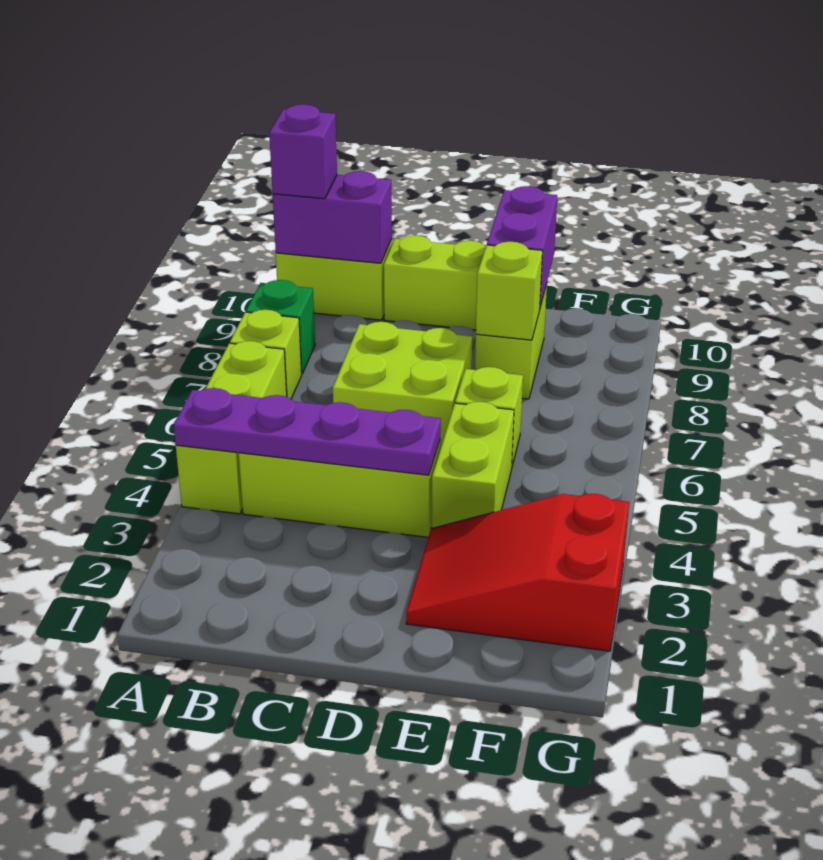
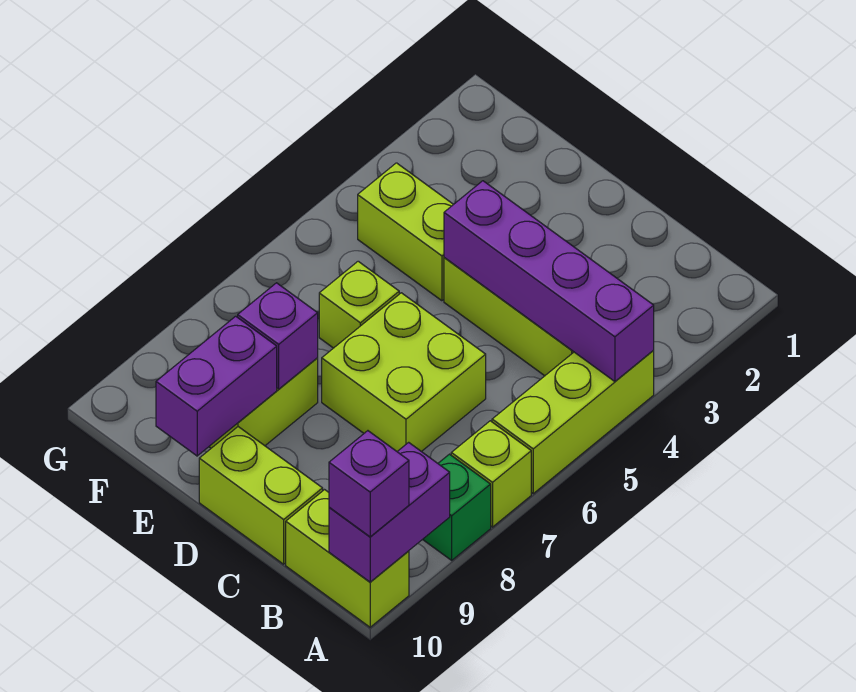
purple plate A4:D4 level 2 -> purple brick A4:D4 level 2
purple brick A10:B10 level 2 -> purple brick A9:A10 level 2
red slope E2:G3 level 1 top G -> none
lime brick E4:E5 level 1 -> lime brick E4:F4 level 1
lime brick E8 level 2 -> purple brick E8 level 2

